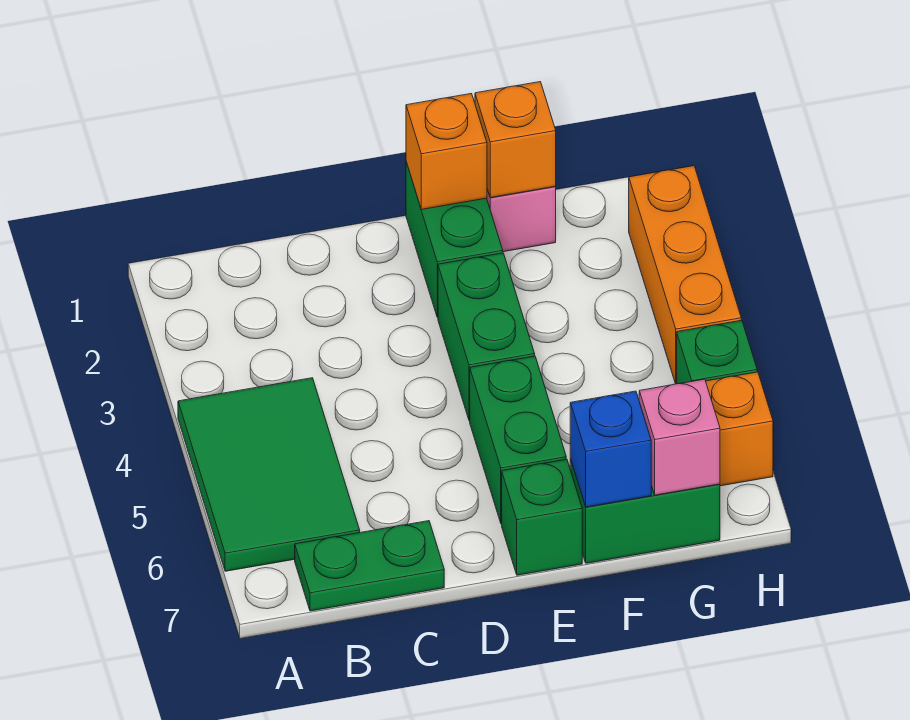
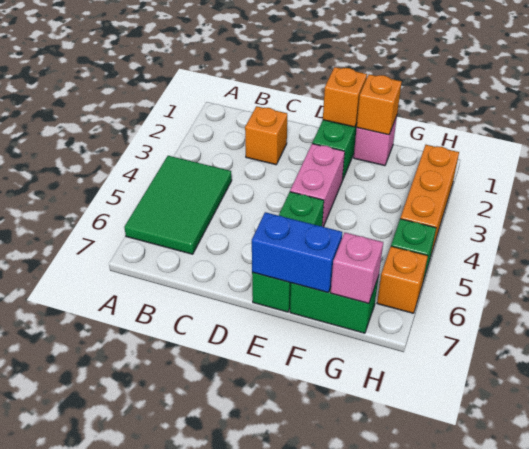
green plate B7:C7 level 1 -> none
none -> orange brick C2 level 1
green brick E3:E4 level 1 -> pink brick E3:E4 level 1
blue brick F7 level 2 -> blue brick E7:F7 level 2

